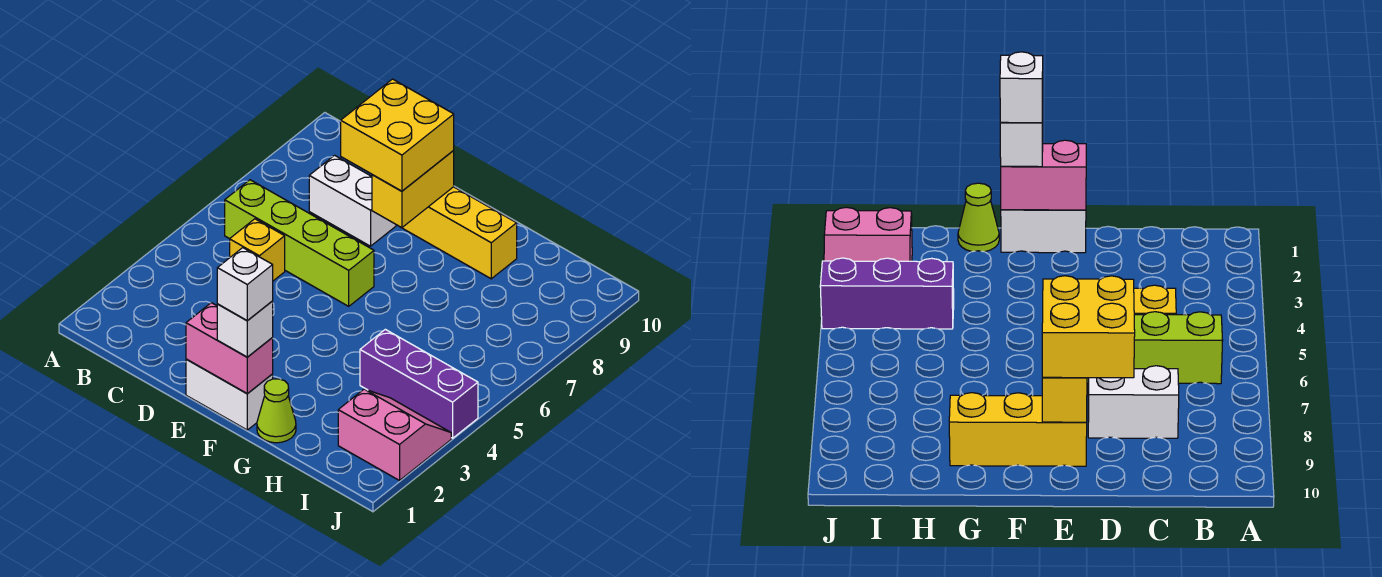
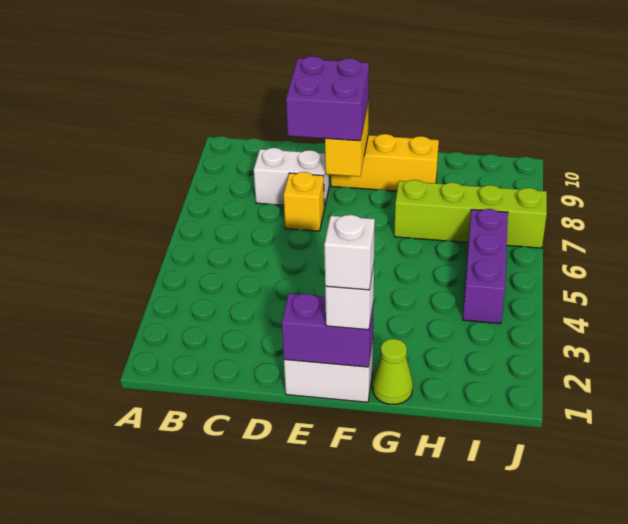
lime brick B6:E6 level 1 -> lime brick G7:J7 level 1
yellow brick C5 level 1 -> yellow brick D7 level 1
yellow brick D8:E9 level 3 -> purple brick D8:E9 level 3
pink brick E1:F1 level 2 -> purple brick E1:F1 level 2
purple brick H4:J4 level 1 -> purple brick I4:I6 level 1
pink slope I2:J3 level 1 top 2 -> none

